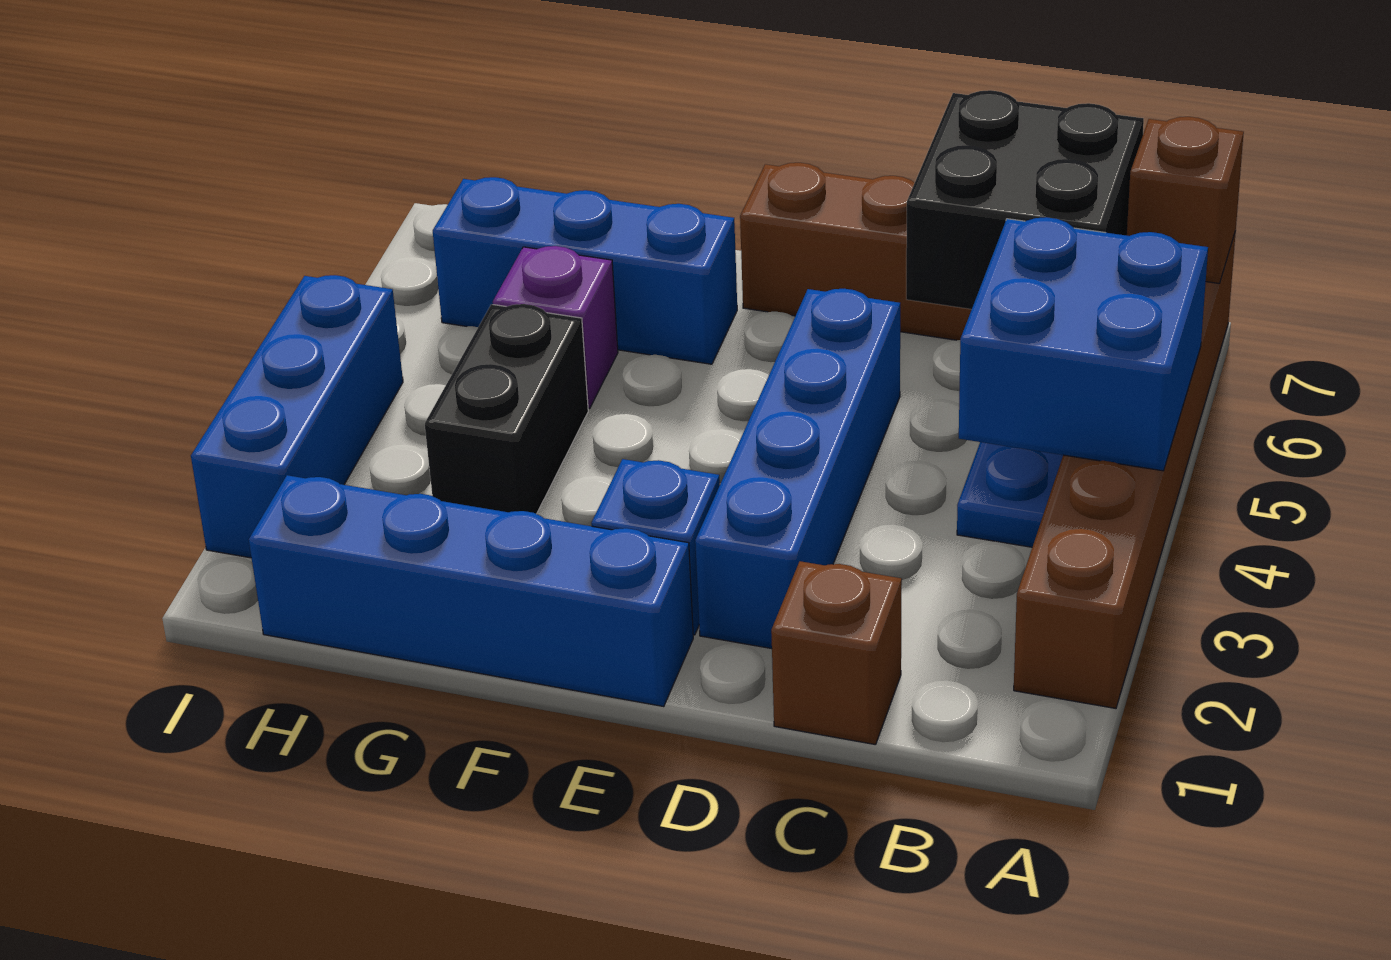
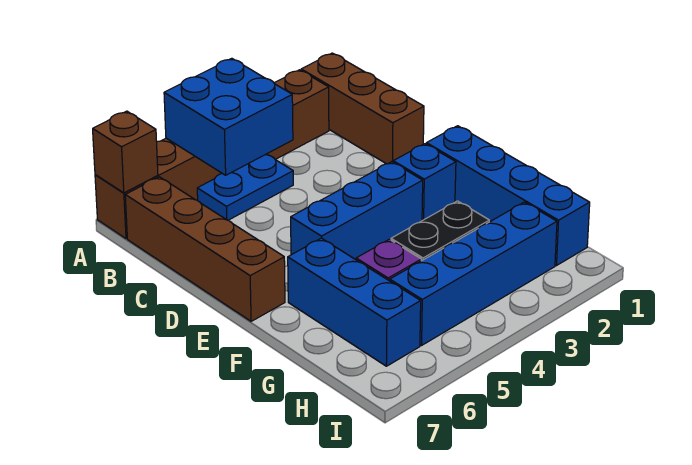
black brick B6:C7 level 2 -> none
brown brick C1 level 1 -> brown brick A1:C1 level 1
blue brick D2:D5 level 1 -> blue brick H2:H5 level 1
blue brick I2:I4 level 1 -> blue brick E3:E5 level 1

